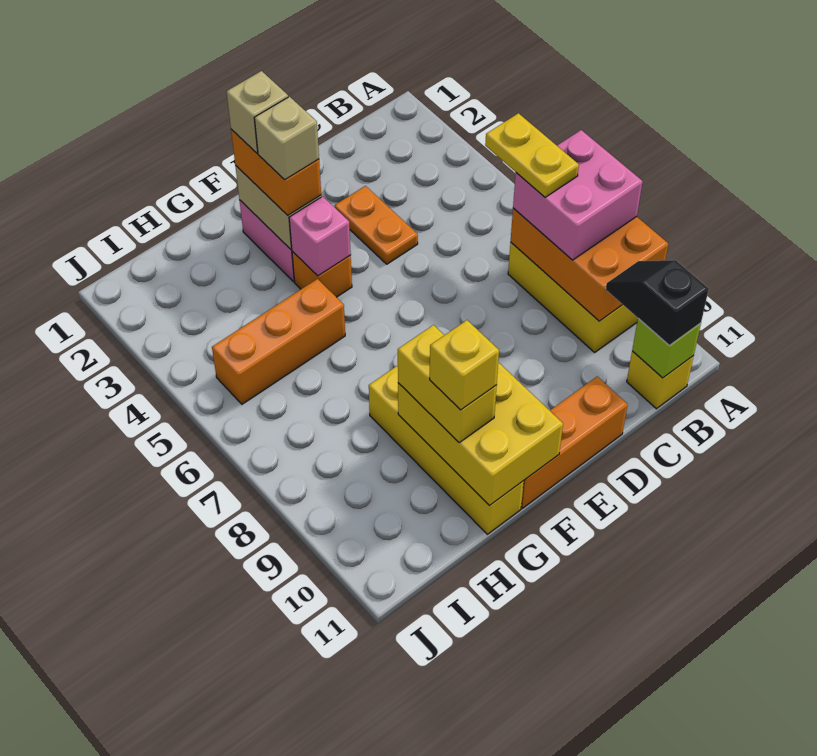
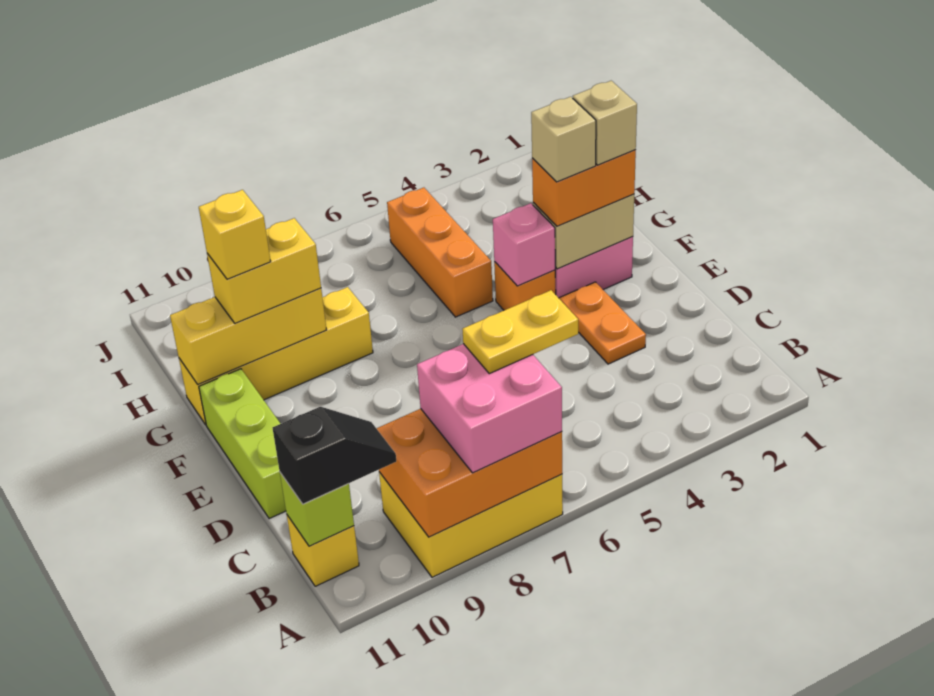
orange plate D3:D4 level 1 -> orange plate D3:E3 level 1
orange brick D11:F11 level 1 -> lime brick D11:F11 level 1
yellow brick F9:G11 level 2 -> yellow brick G9:G11 level 2

